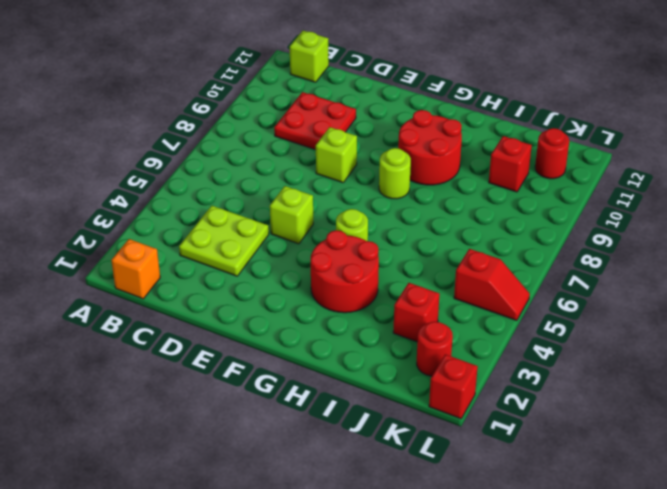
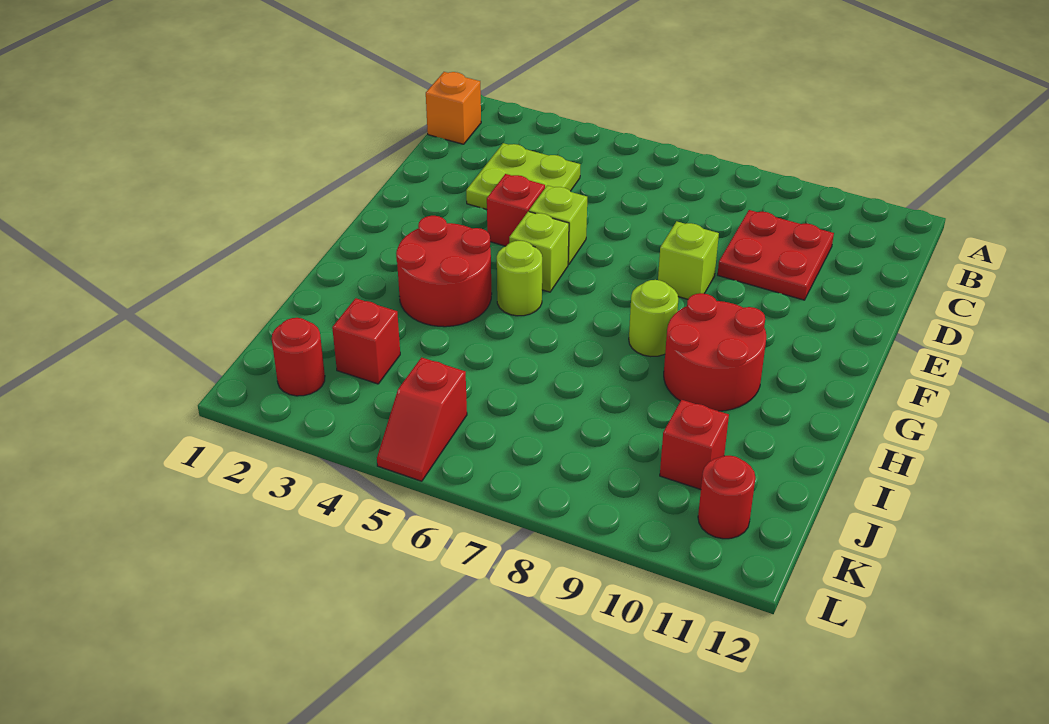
lime brick B12 level 1 -> lime brick F5 level 1
red brick L1 level 1 -> red brick E4 level 1

